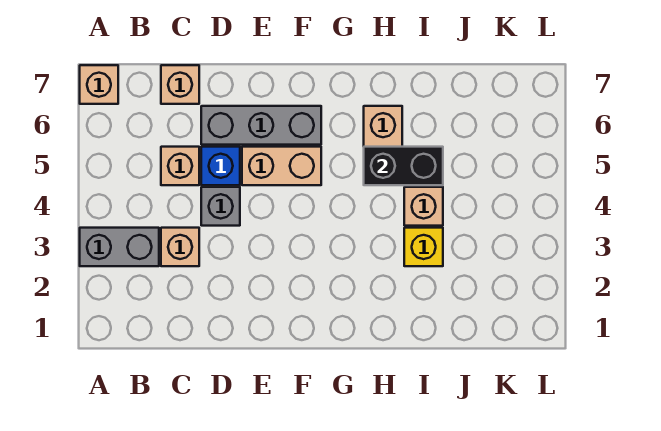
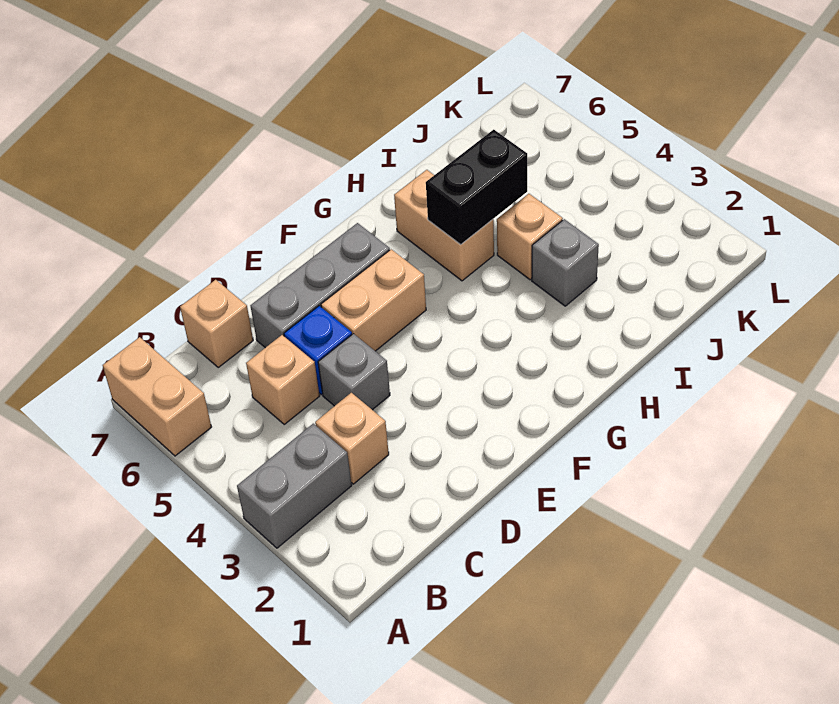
tan brick A7 level 1 -> tan brick A6:A7 level 1
yellow brick I3 level 1 -> grey brick I3 level 1

